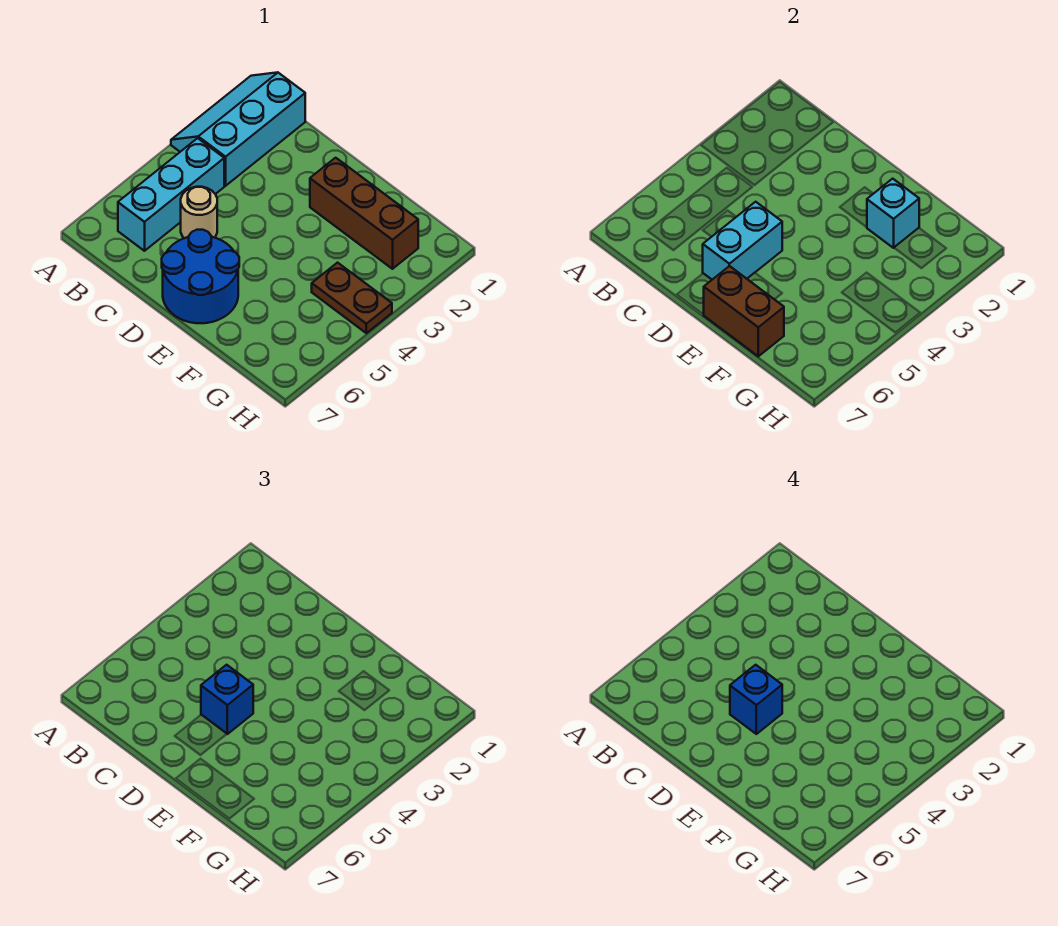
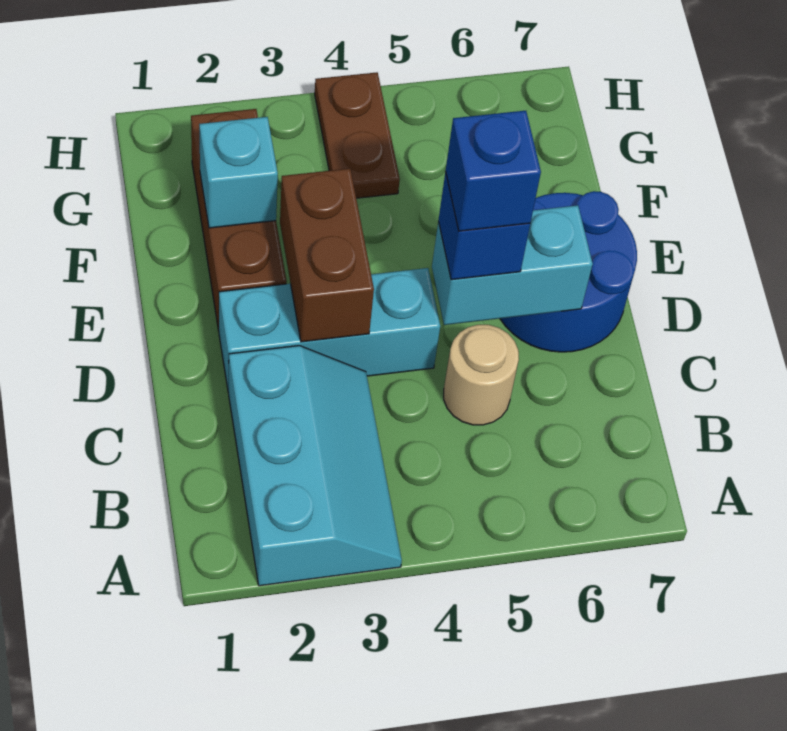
cyan slope A1:B3 level 1 top B -> cyan slope A2:C3 level 1 top 2
cyan brick B4:B6 level 1 -> cyan brick D2:D4 level 1
brown brick E7:F7 level 2 -> brown brick D3:E3 level 2

